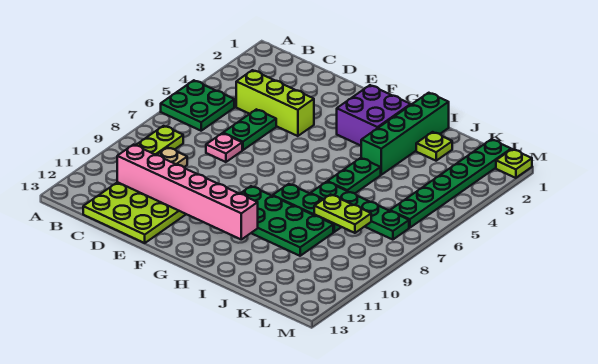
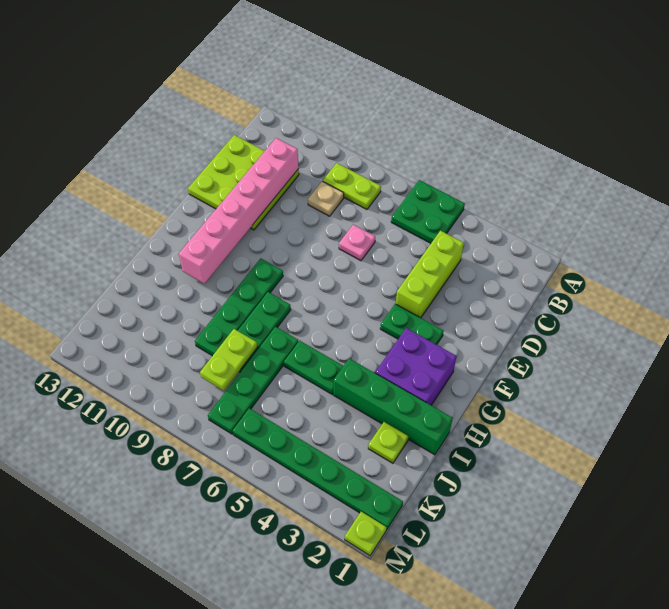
green plate D5:D6 level 1 -> green plate F3:F4 level 1
green plate G9:J10 level 1 -> green plate G9:J9 level 1

